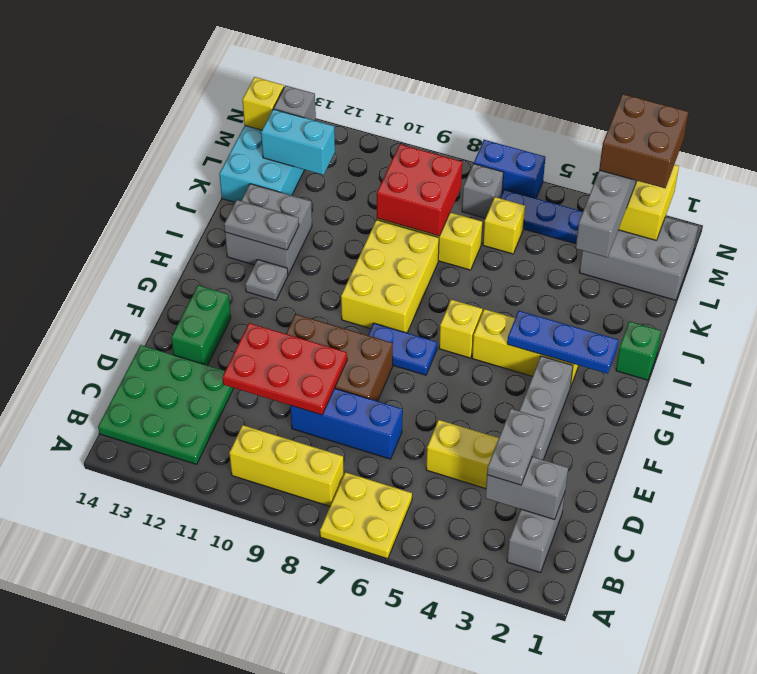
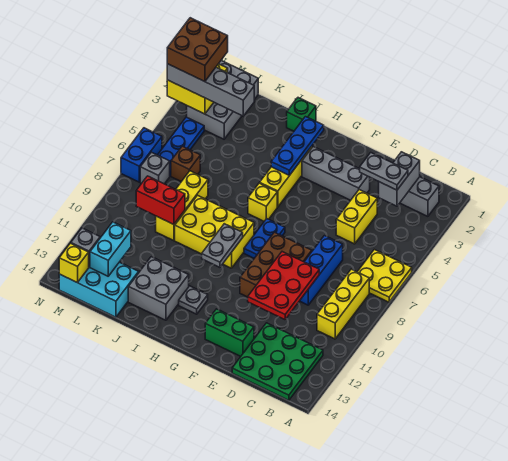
grey plate I12:I13 level 2 -> grey plate H9:H10 level 2
red brick K8:L9 level 2 -> red brick K9:L9 level 2
yellow brick L6 level 1 -> brown brick L6 level 1

